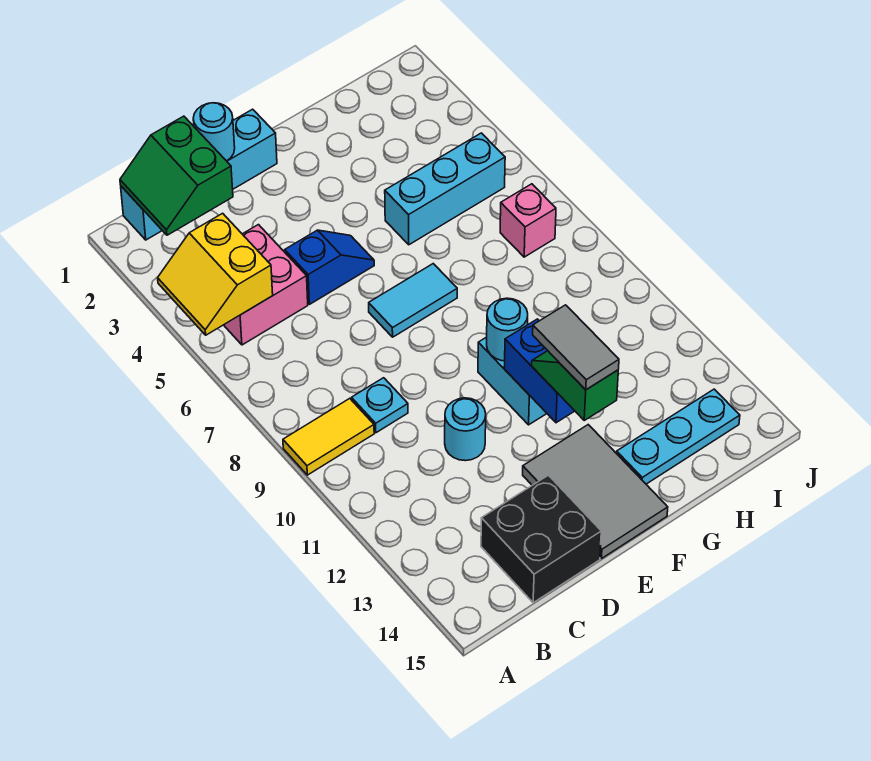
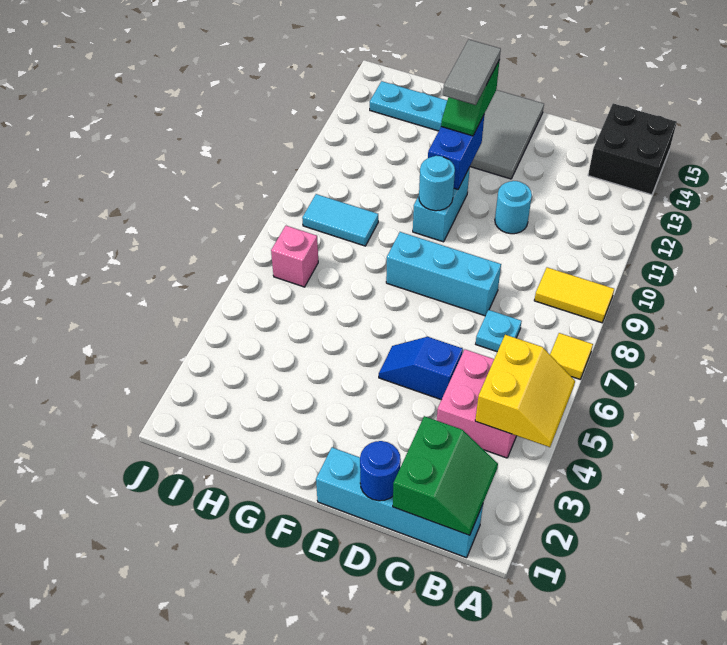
none -> yellow tile A7 level 1
cyan plate C9 level 1 -> cyan plate C7 level 1
black brick C14:D15 level 1 -> black brick A14:B15 level 1
cyan round brick D1 level 2 -> blue round brick D1 level 2
cyan tile E7:F7 level 1 -> cyan tile H9:I9 level 1
cyan brick G5:I5 level 1 -> cyan brick D8:F8 level 1

